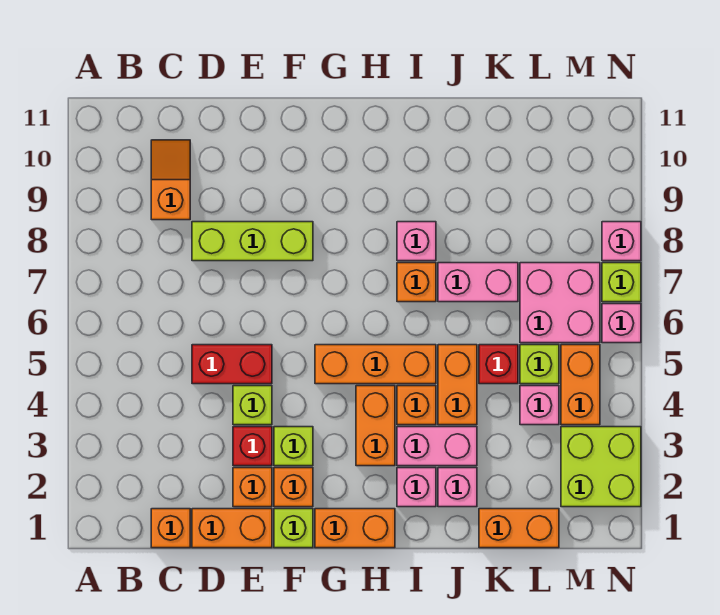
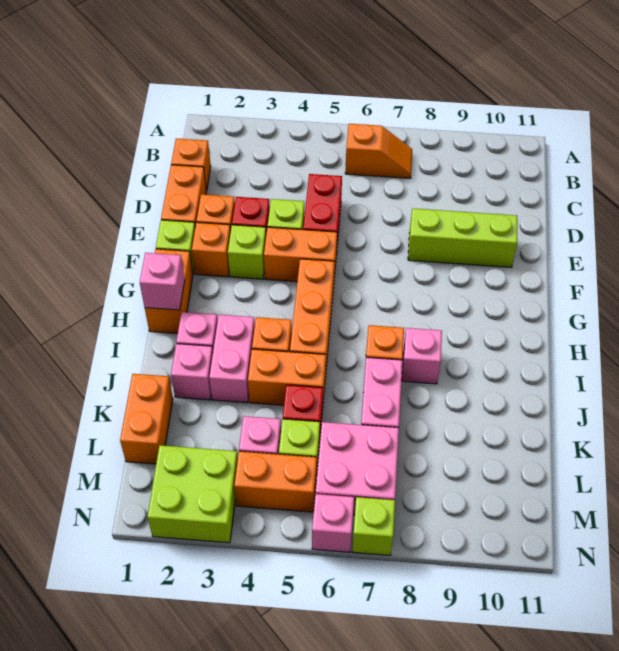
orange slope C9:C10 level 1 top 9 -> orange slope B6:B7 level 1 top 6
lime brick D8:F8 level 1 -> lime brick E8:E10 level 1
orange brick H3:H4 level 1 -> orange brick F4:F5 level 1
pink brick N8 level 1 -> pink brick H1 level 2

